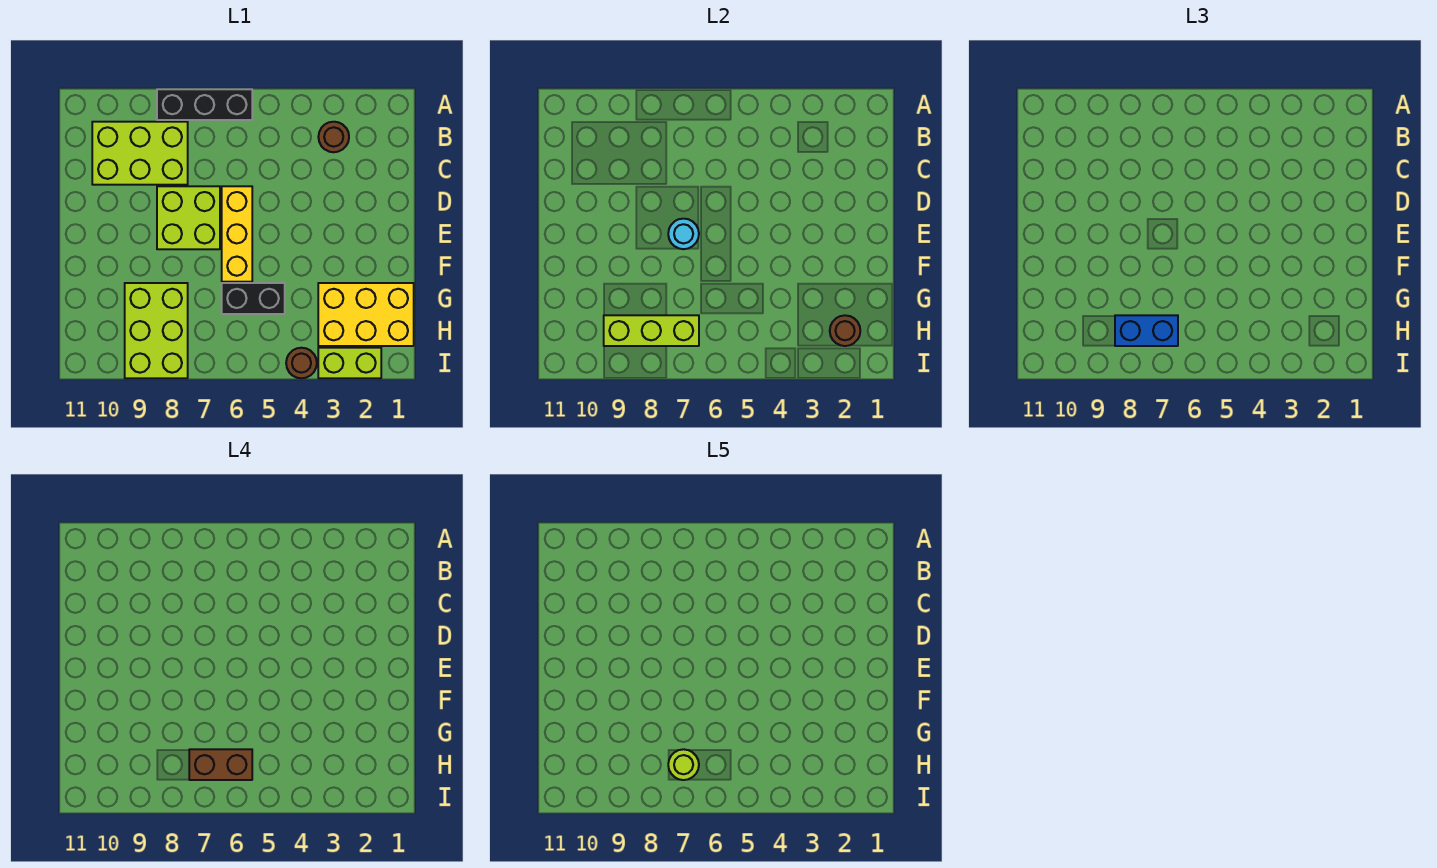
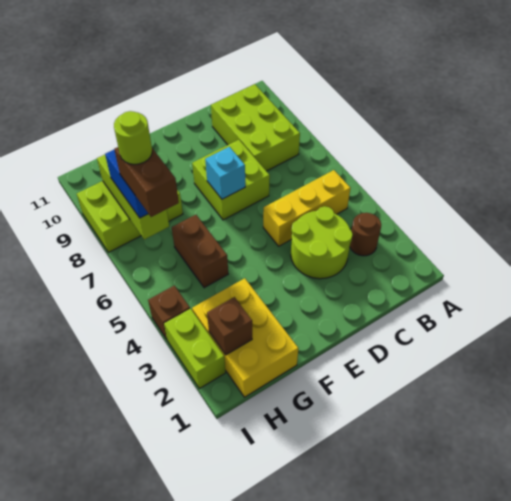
black brick A6:A8 level 1 -> none
none -> lime round brick C3:D4 level 1
yellow brick D6:F6 level 1 -> yellow brick B5:D5 level 1
cyan round brick E7 level 2 -> cyan brick E7 level 2
black brick G5:G6 level 1 -> brown brick G5:G6 level 1
brown round brick H2 level 2 -> brown brick H2 level 2
brown round brick I4 level 1 -> brown brick I4 level 1

